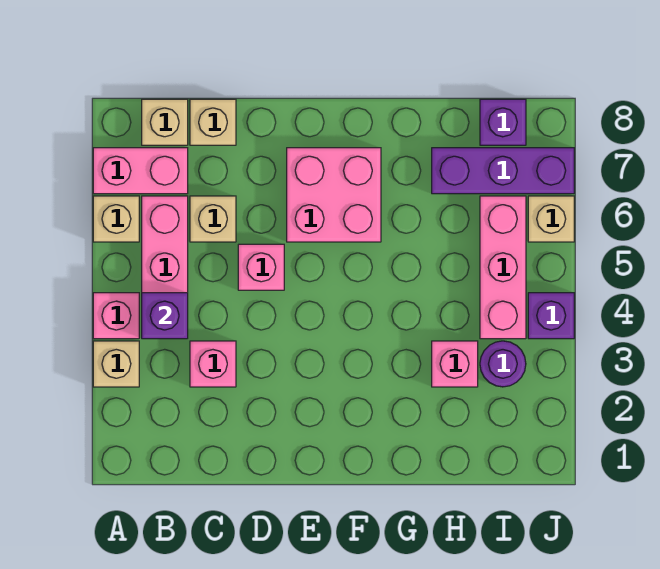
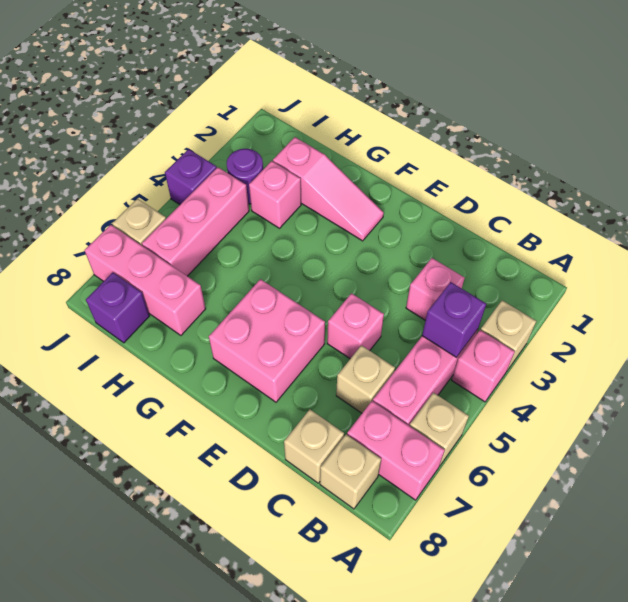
none -> pink slope F2:H2 level 1 top H
purple brick H7:J7 level 1 -> pink brick H7:J7 level 1

